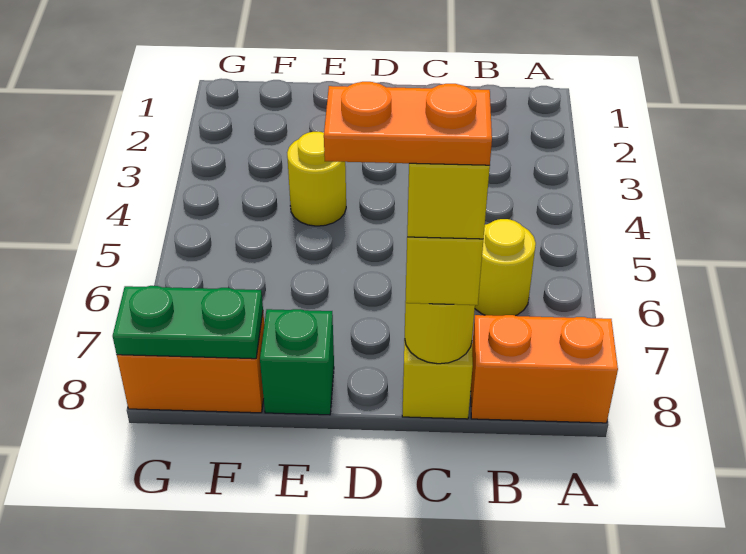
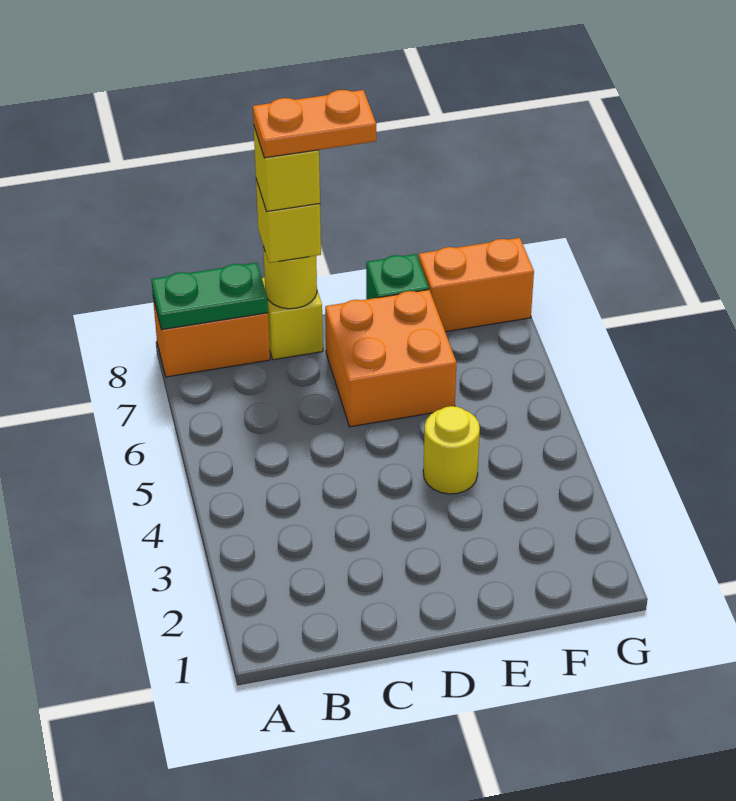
yellow round brick B6 level 1 -> none
none -> orange brick D6:E7 level 1
green plate F8:G8 level 2 -> green plate A8:B8 level 2

